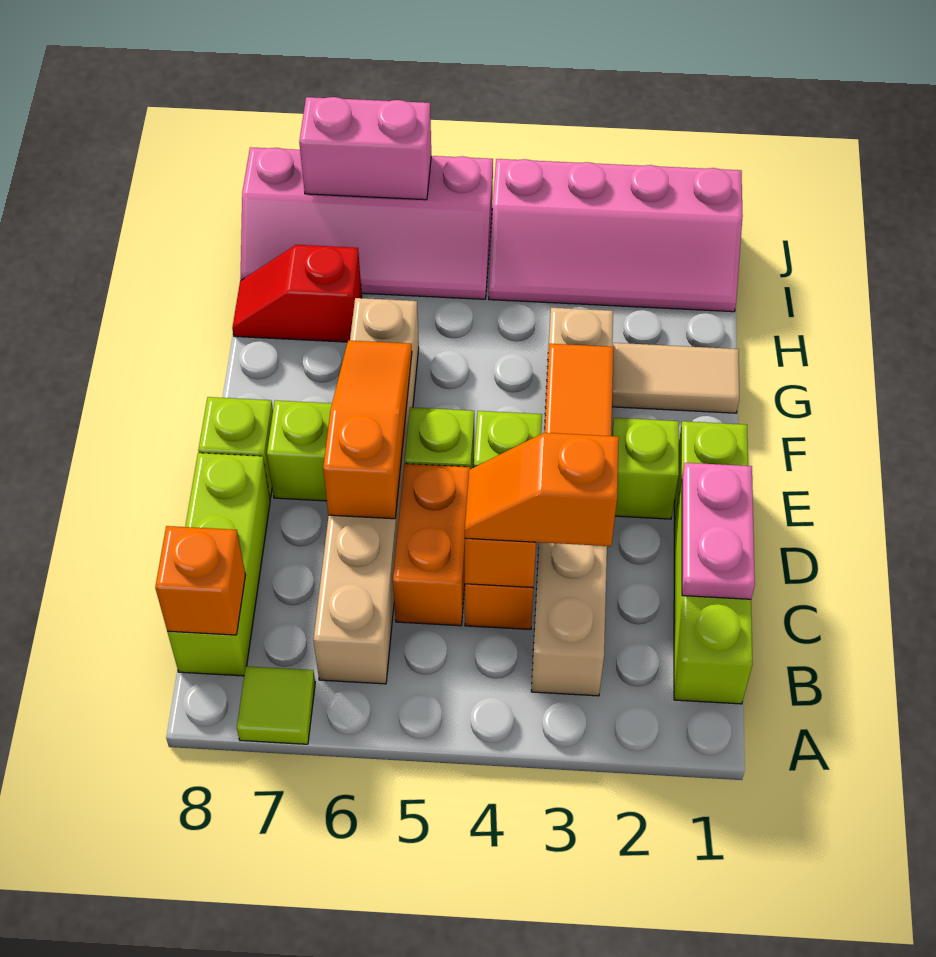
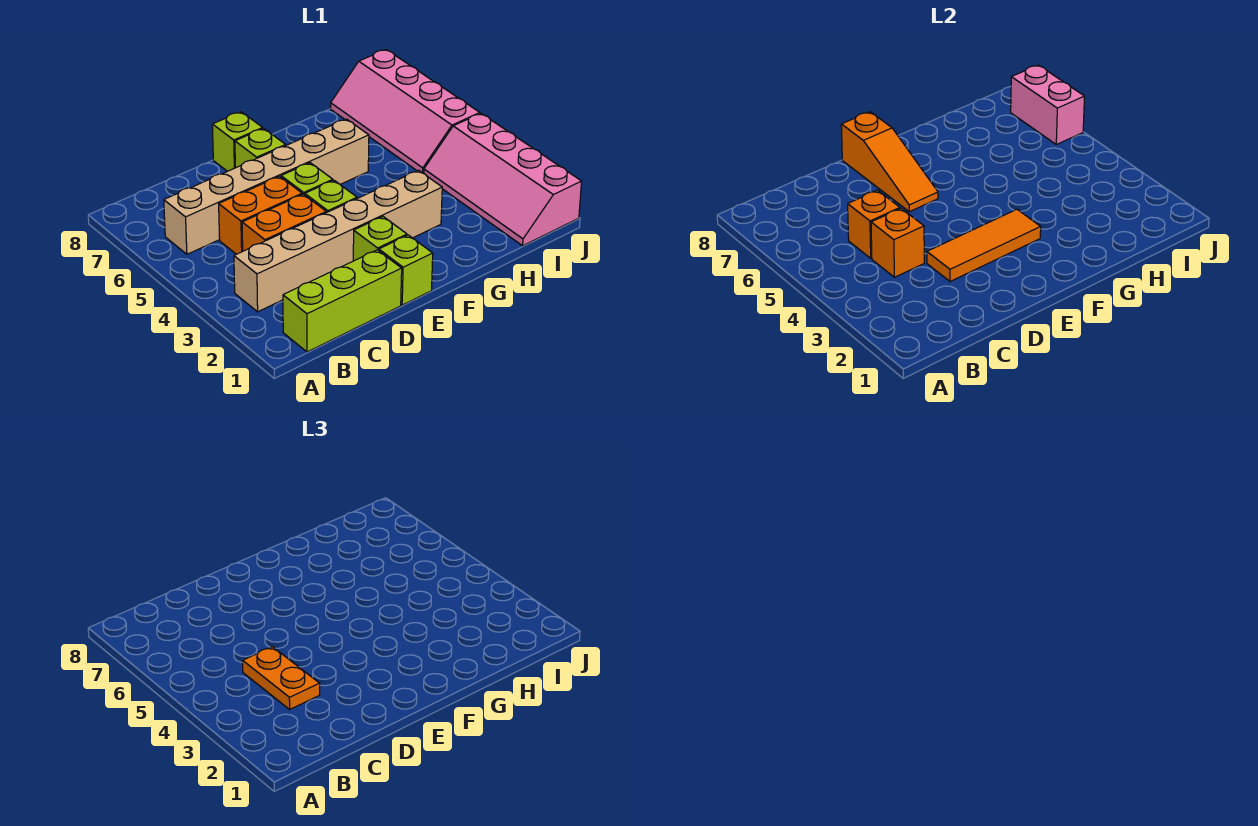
lime tile A7 level 1 -> none
lime brick B8:D8 level 1 -> none
orange brick B8 level 2 -> orange brick C5 level 2
pink plate C1:D1 level 2 -> none
orange slope C3:C4 level 3 top 3 -> orange plate C3:C4 level 3
orange slope D6:F6 level 2 top D -> orange slope E6:E8 level 2 top 8
tan tile G1:G2 level 1 -> none
red slope H7:H8 level 1 top 7 -> none

